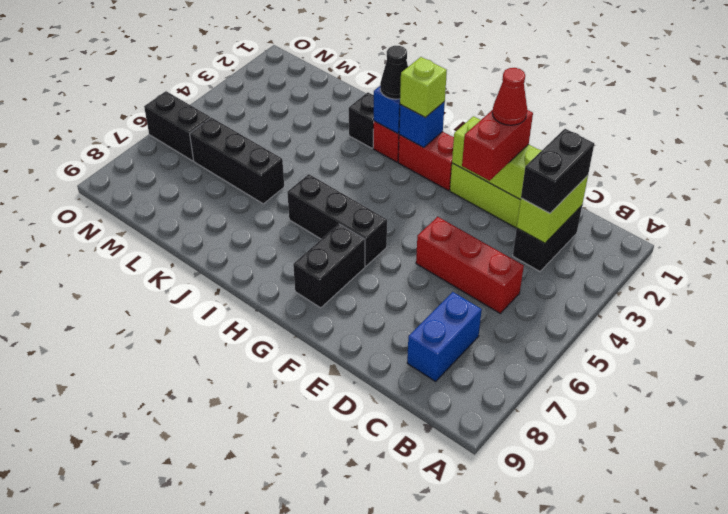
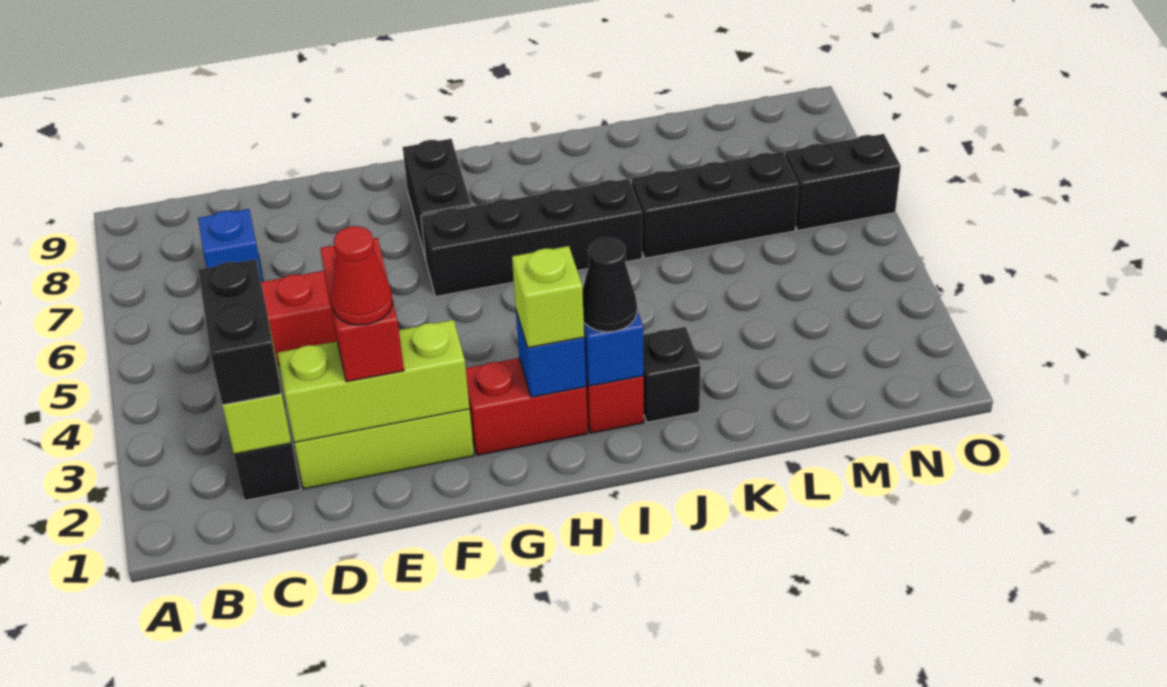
blue brick C7:C8 level 1 -> blue brick C7 level 1
black brick G6:I6 level 1 -> black brick G6:J6 level 1

